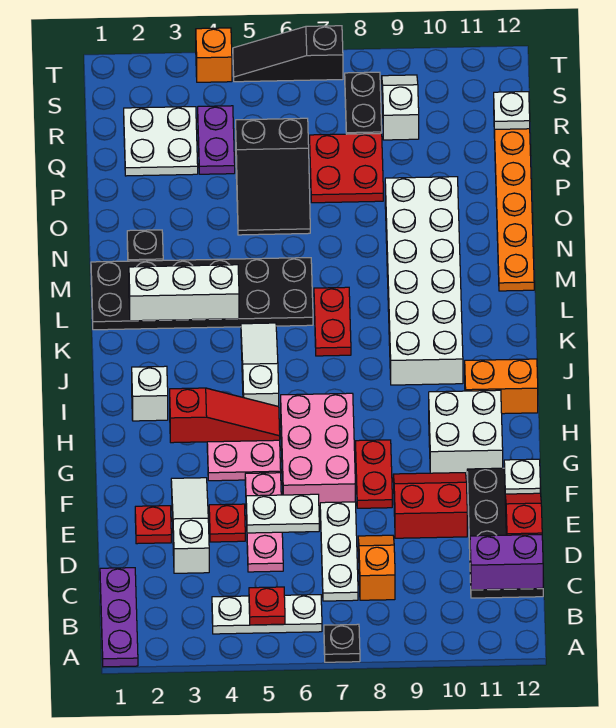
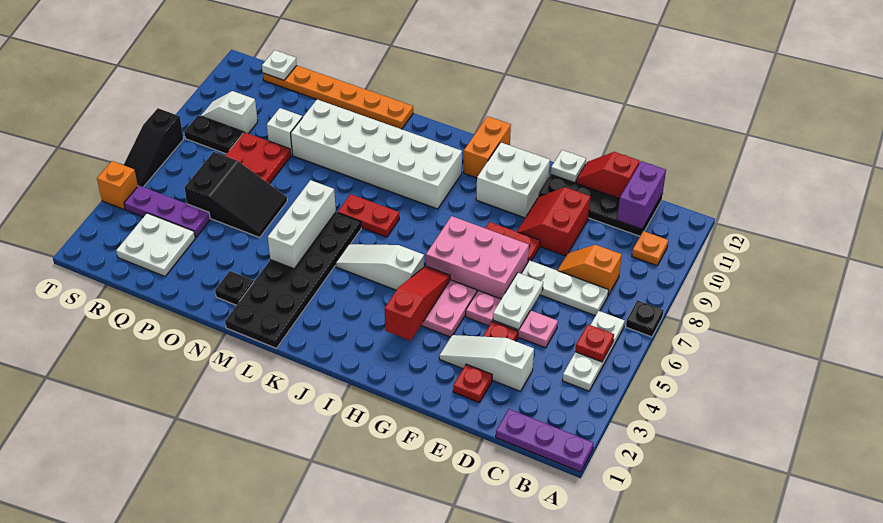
none -> orange plate B10 level 1
white brick I2 level 1 -> white brick P9 level 1
white brick L2:L4 level 2 -> white brick M4:M6 level 2
purple plate Q4:R4 level 1 -> purple plate Q4:S4 level 1

